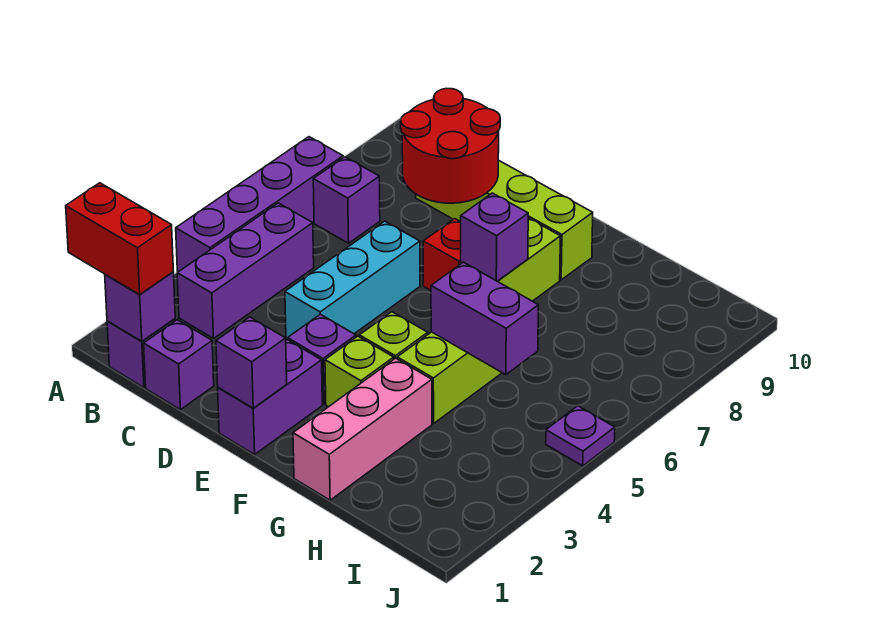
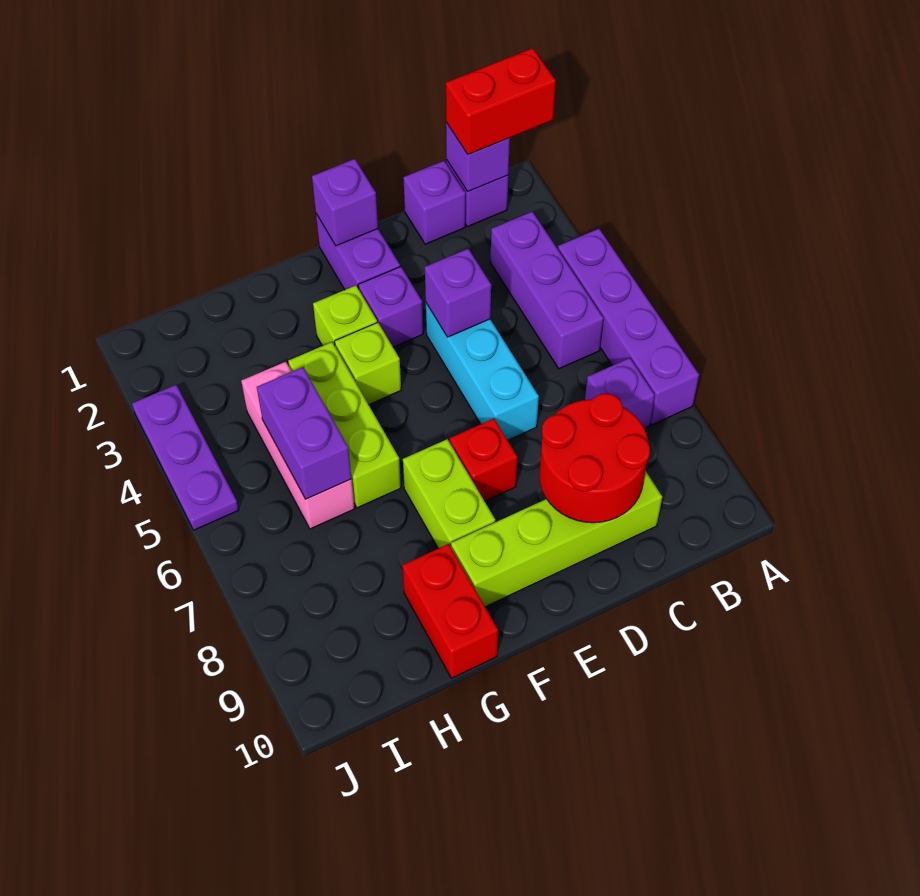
purple brick F7 level 2 -> purple brick D4 level 2
pink brick G1:G3 level 1 -> pink brick H4:H6 level 1
purple brick G5:H5 level 2 -> purple brick H5:H6 level 2
none -> red brick G9:G10 level 1
purple plate J5 level 1 -> purple plate J3:J5 level 1

